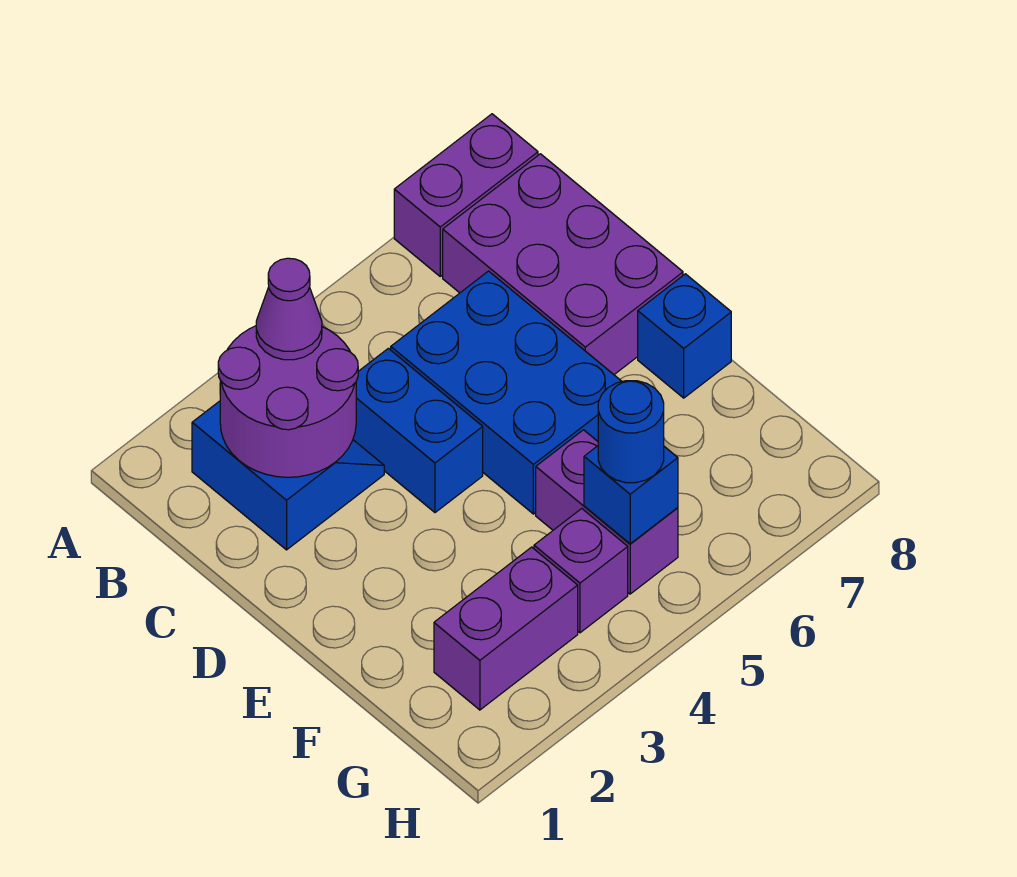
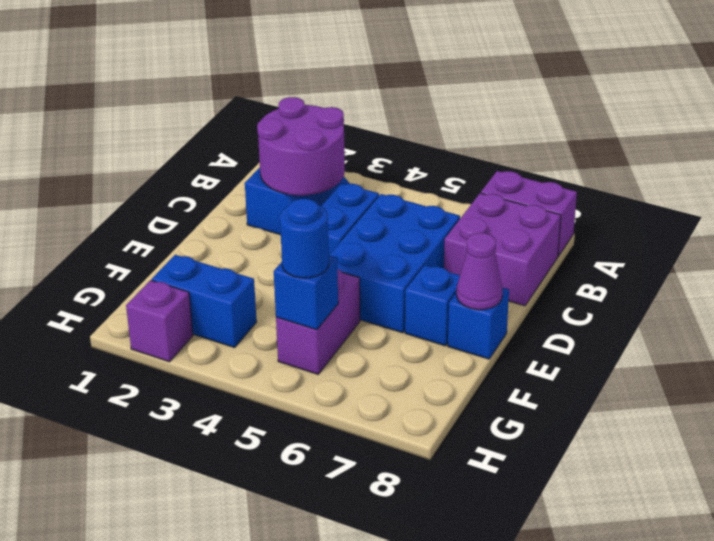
purple cone B3 level 3 -> purple cone E8 level 2
purple brick B7:D8 level 1 -> purple brick B7:C8 level 1
none -> blue brick E7 level 1
purple brick G2:G3 level 1 -> blue brick G2:G3 level 1
purple brick G4 level 1 -> purple brick H2 level 1

